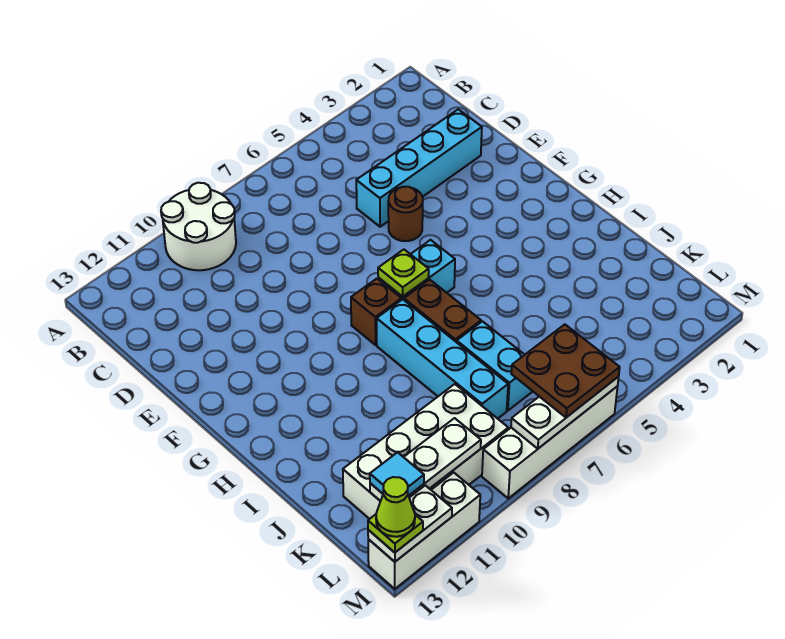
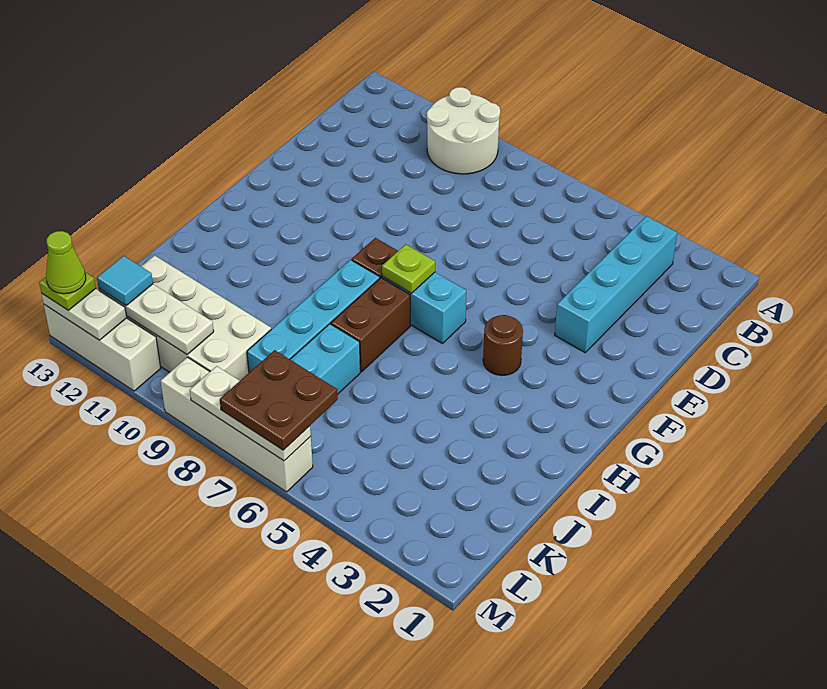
cyan brick D2:D5 level 1 -> cyan brick B3:E3 level 1
brown round brick E5 level 1 -> brown round brick G4 level 1

